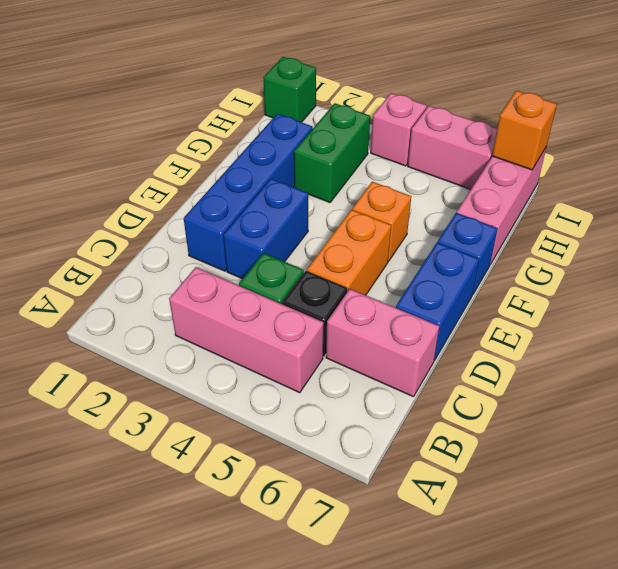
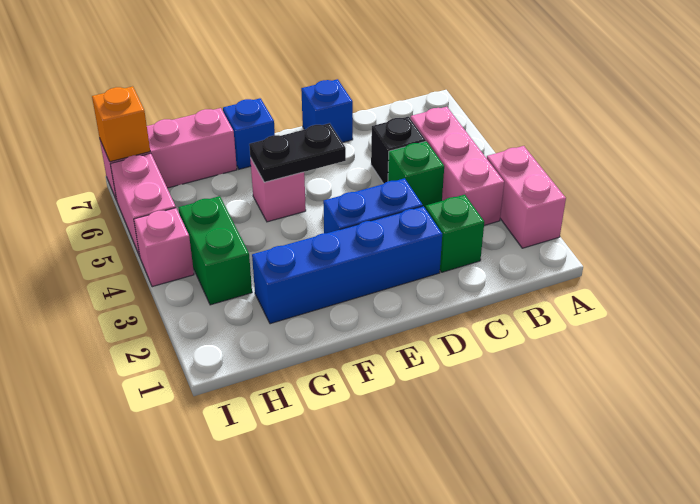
pink brick C6:C7 level 1 -> pink brick A2:A3 level 1
orange brick D5:E5 level 1 -> none
blue brick D7:E7 level 1 -> blue brick D7 level 1
none -> black plate E5:F5 level 2
orange brick F5 level 1 -> pink brick F5 level 1
green brick G3:H3 level 1 -> green brick H3:H4 level 1
green brick I1 level 1 -> green brick C2 level 1

